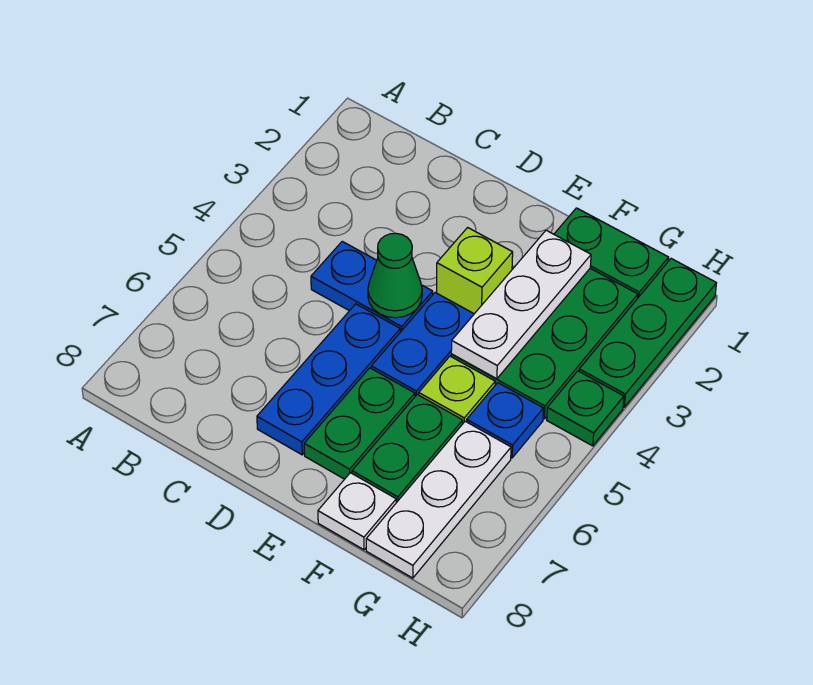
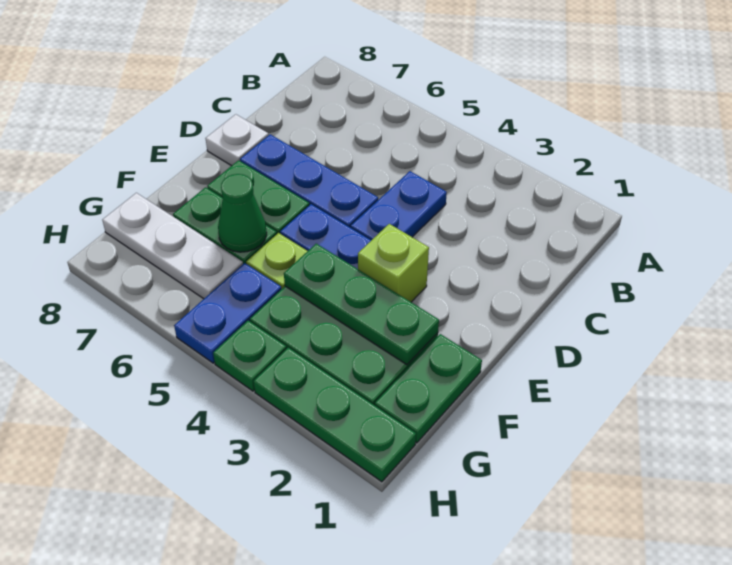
green cone D4 level 2 -> green cone F6 level 2
white plate F2:F4 level 2 -> green plate F2:F4 level 2
white plate F8 level 1 -> white plate D8 level 1
blue plate G5 level 1 -> blue plate G5:H5 level 1

